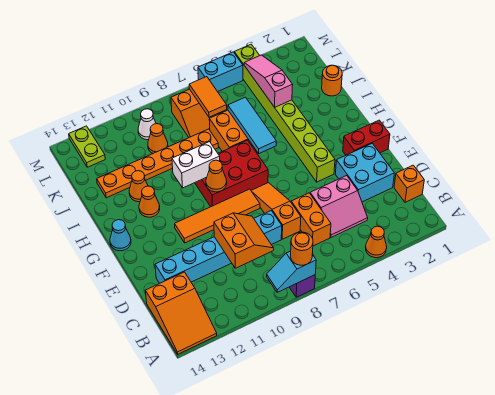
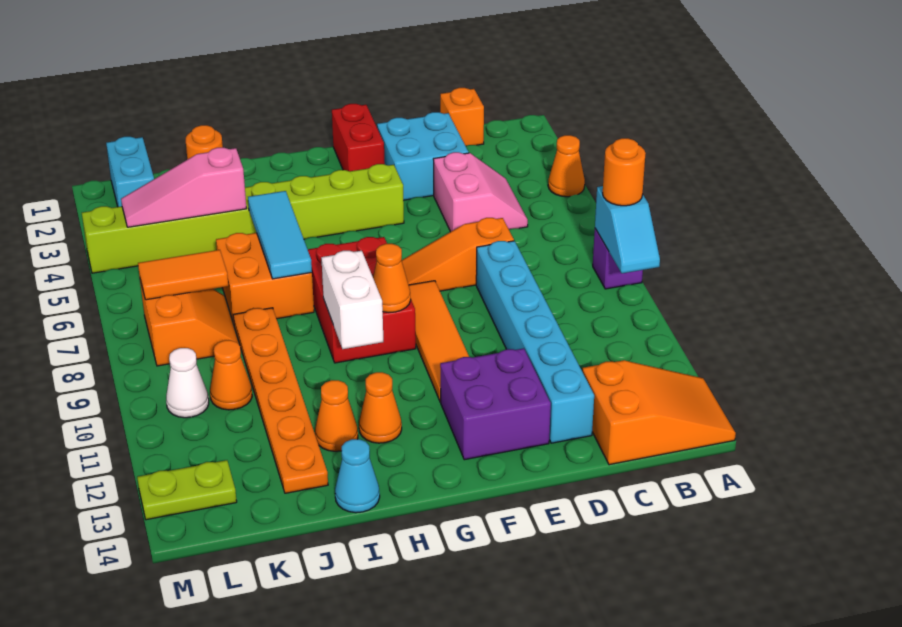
orange brick C6:D6 level 1 -> none
orange slope C9:D10 level 2 top 10 -> none
none -> purple brick E12:F13 level 1
cyan cone G14 level 1 -> cyan cone I14 level 1
cyan tile H6:J6 level 2 -> cyan tile I5:I7 level 2
cyan brick M5:M6 level 1 -> cyan brick L1:L2 level 1

